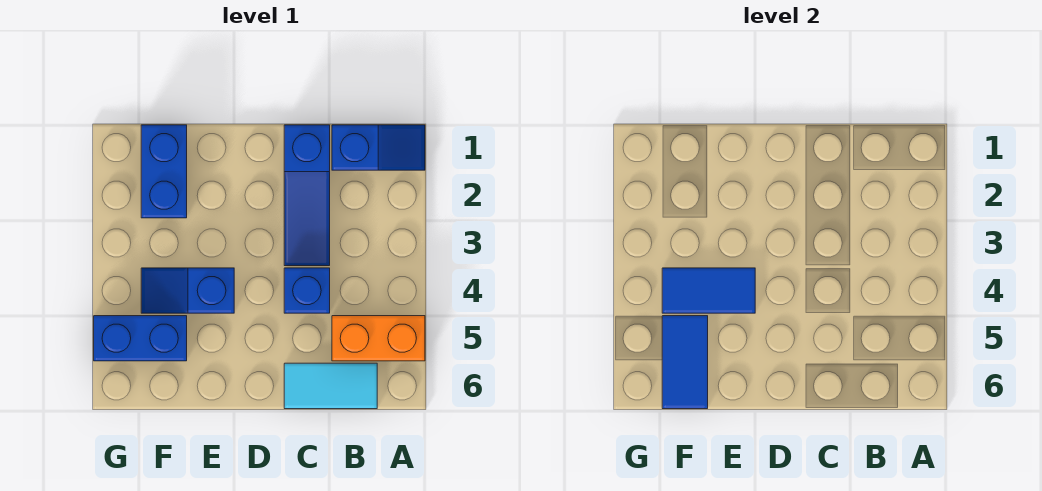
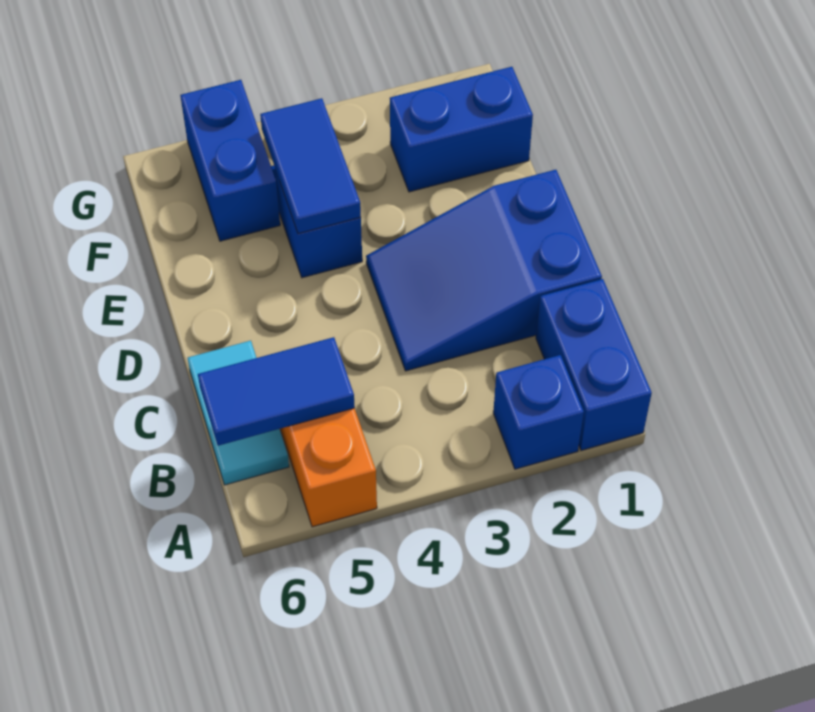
blue slope A1:B1 level 1 top B -> blue brick A1:B1 level 1
blue slope C1:C3 level 1 top 1 -> blue slope C1:D3 level 1 top 1
blue brick C4 level 1 -> blue brick A2 level 1
blue tile F5:F6 level 2 -> blue tile B5:B6 level 2

